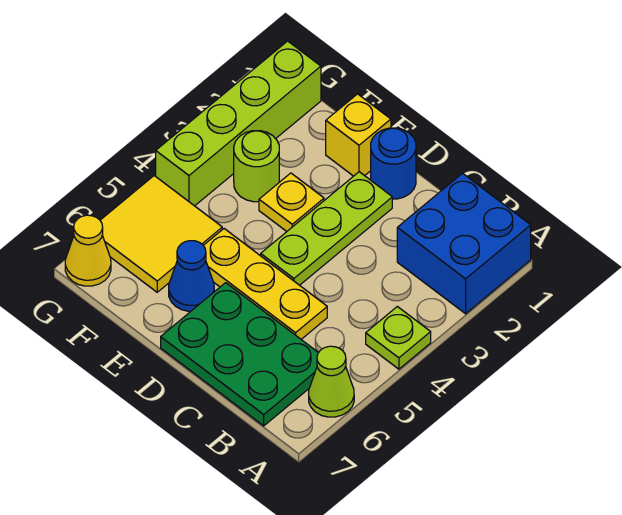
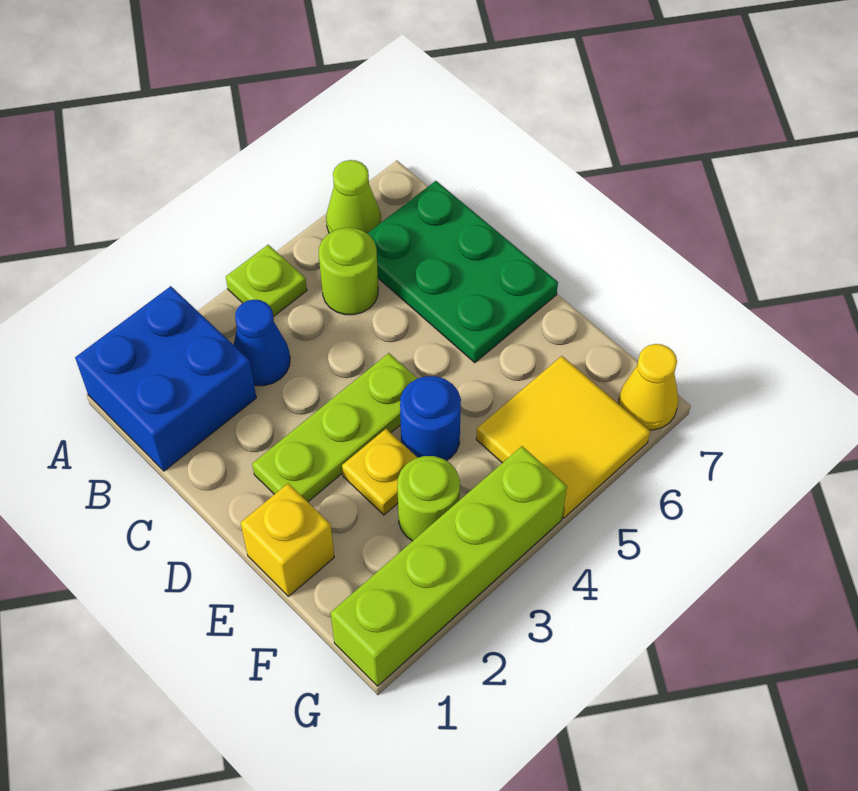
none -> lime round brick B5 level 1
yellow plate C5:E5 level 1 -> none
blue round brick D1 level 1 -> blue round brick E4 level 1
blue cone E6 level 1 -> blue cone B3 level 1

